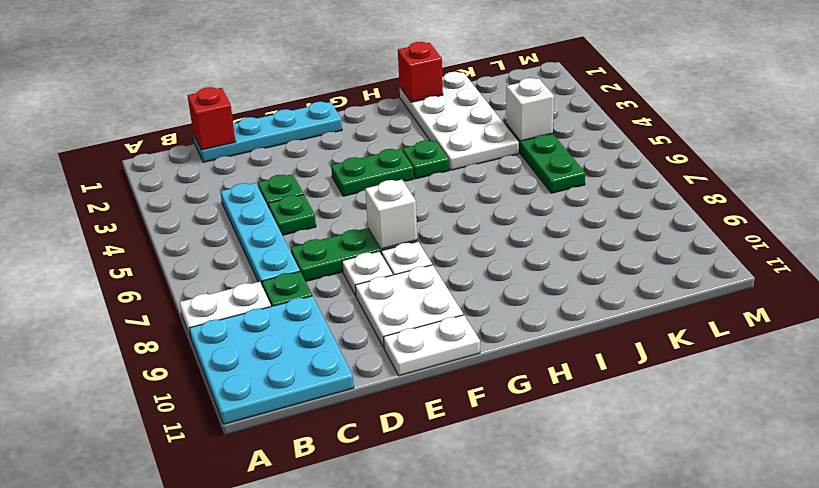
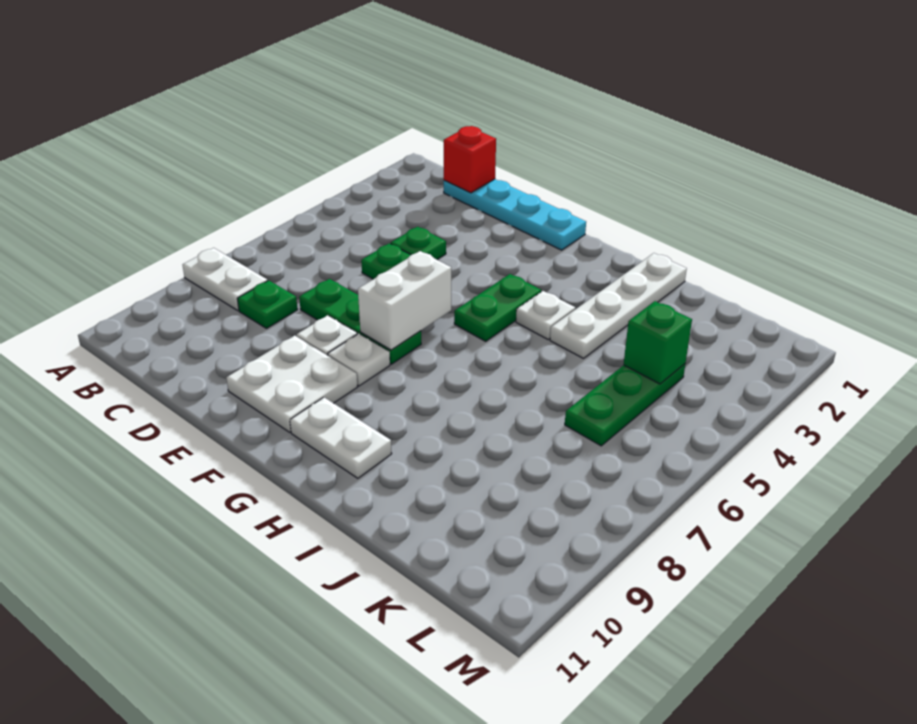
cyan plate A9:C11 level 1 -> none
cyan plate C4:C7 level 1 -> none
white plate E11:F11 level 1 -> white plate G10:H10 level 1
green plate F4:G4 level 1 -> green plate G4:G5 level 1
white brick F7 level 2 -> white brick F6:F7 level 2
green plate H4 level 1 -> white plate H4 level 1
white plate I1:J4 level 1 -> white plate I1:I4 level 1
red brick I1 level 2 -> none
white brick K4 level 2 -> green brick K4 level 2

